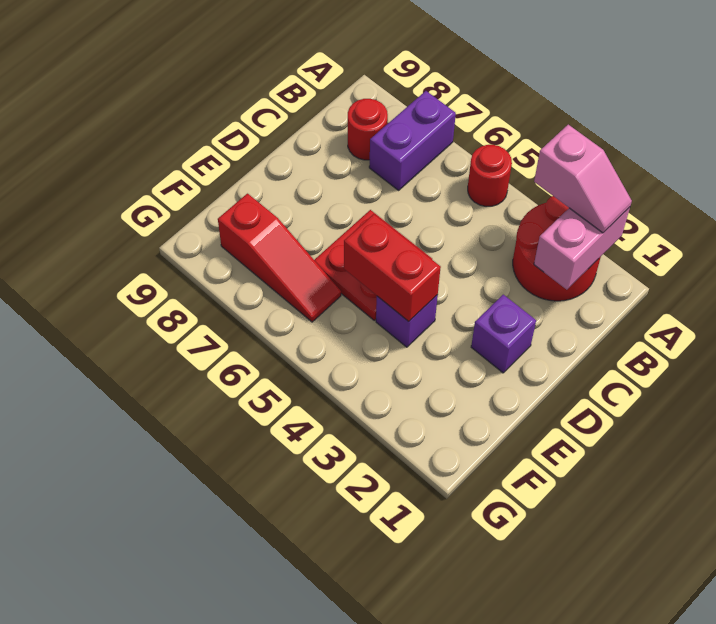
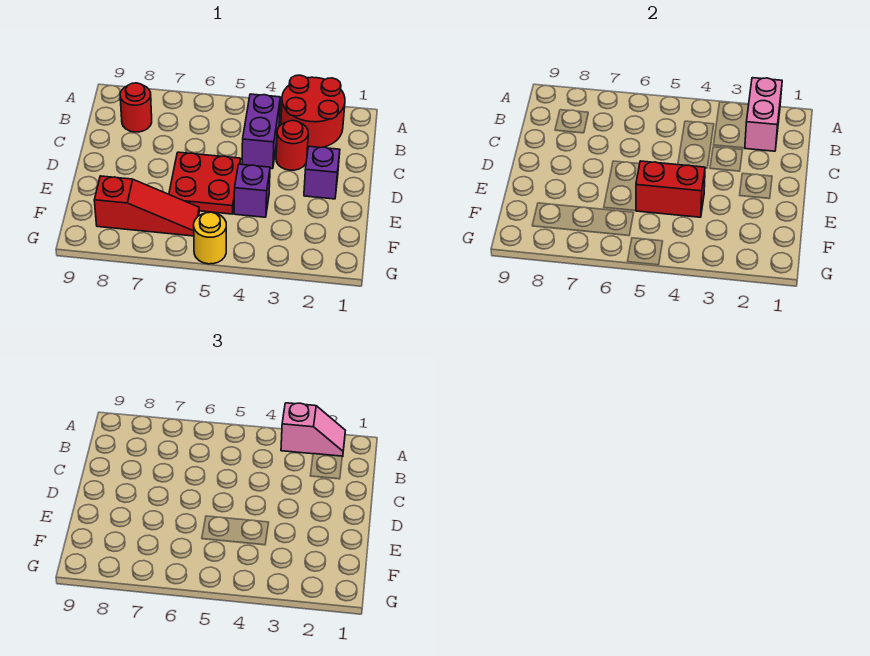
red round brick A5 level 1 -> red round brick C3 level 1
purple brick A7:B7 level 1 -> purple brick B4:C4 level 1
none -> yellow round brick G5 level 1

